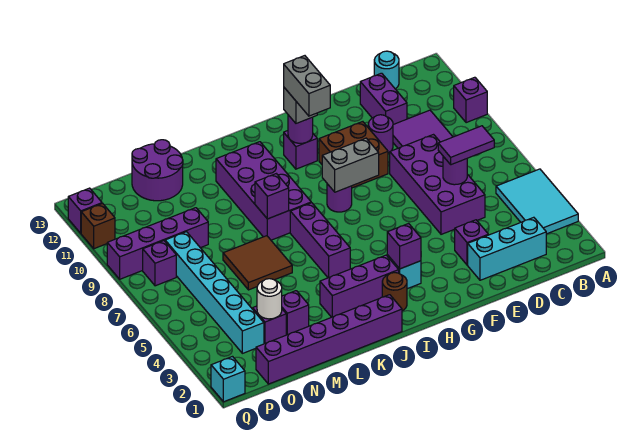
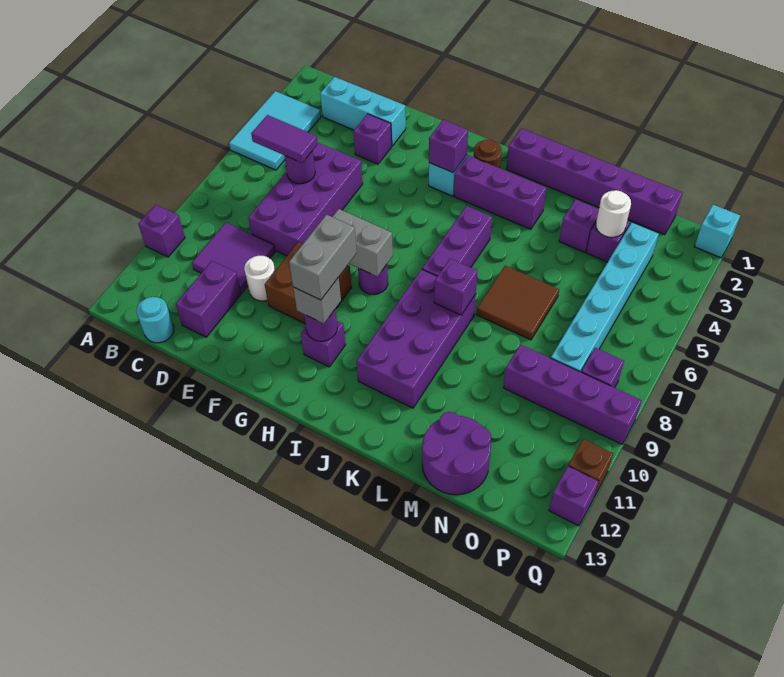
purple round brick E10 level 1 -> white round brick E10 level 1

